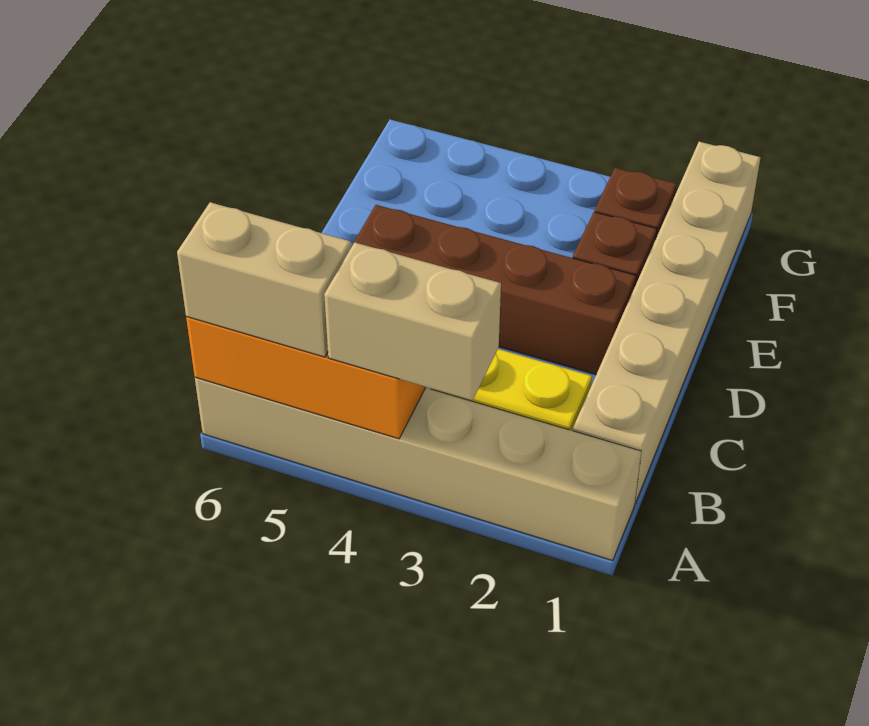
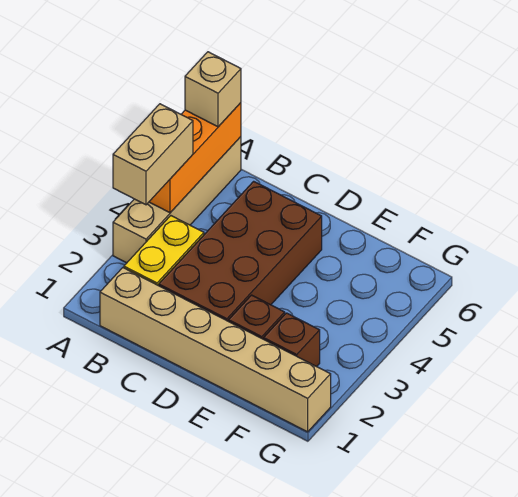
tan brick A1:A6 level 1 -> tan brick A3:A6 level 1
tan brick A5:A6 level 3 -> tan brick A6 level 3
brown brick D2:D5 level 1 -> brown brick C2:D5 level 1

